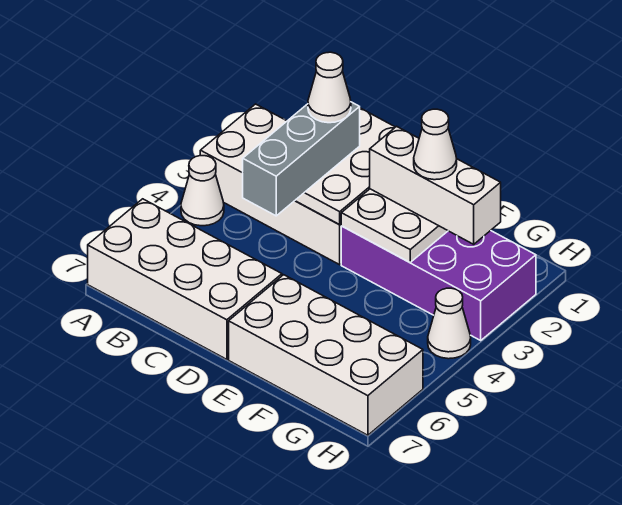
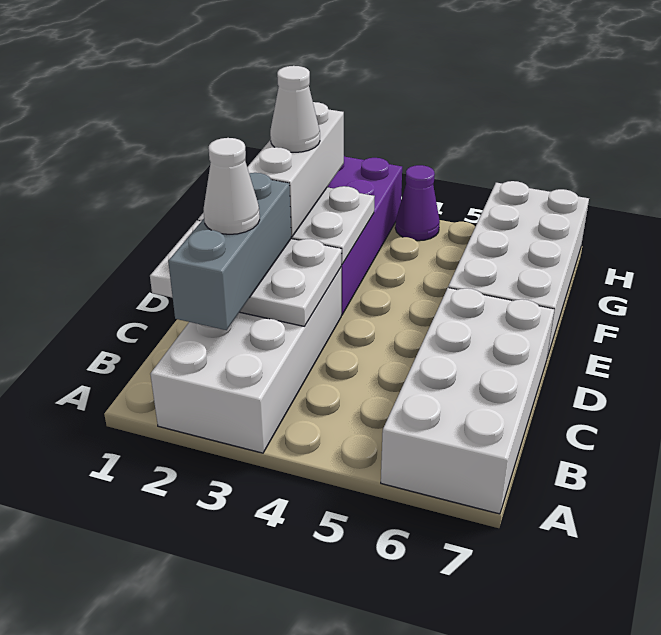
white cone A4 level 1 -> none
grey brick C2:C4 level 3 -> grey brick B2:D2 level 3
white cone H4 level 1 -> purple cone H4 level 1

